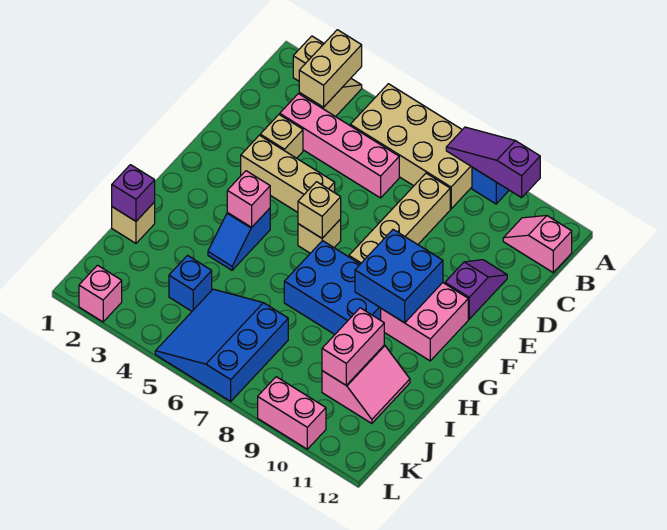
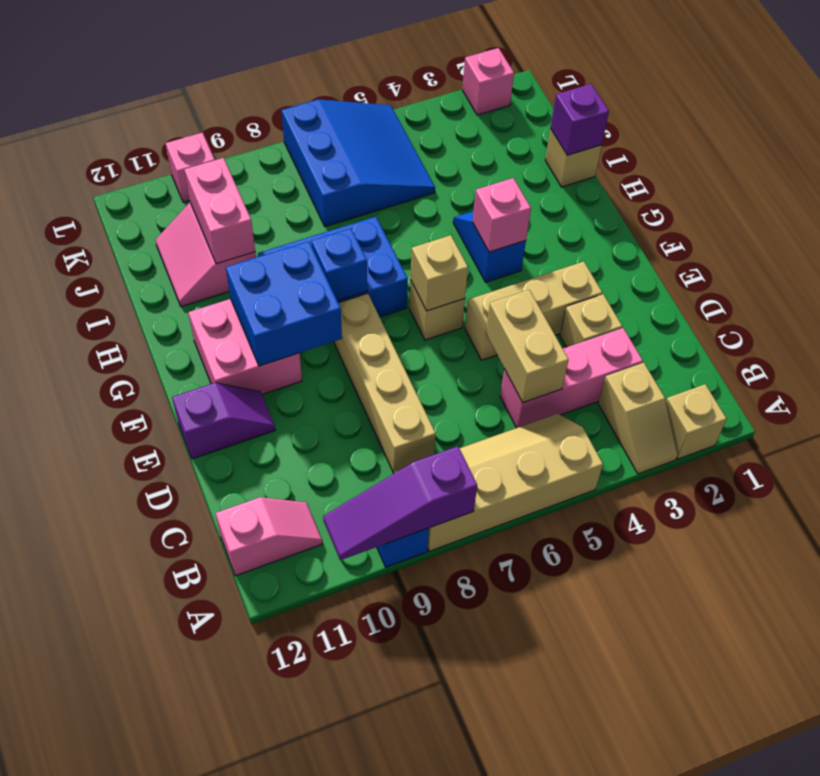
tan brick A3:B3 level 2 -> tan brick C5:D5 level 2
tan brick A5:B8 level 1 -> tan slope A5:B8 level 1 top A
purple slope A8:A10 level 2 top 10 -> purple slope A8:A10 level 2 top 8
pink brick C3:C6 level 1 -> pink brick C3:C5 level 1
purple slope D11:E11 level 1 top E -> purple slope E11:E12 level 1 top 12
blue brick J4 level 1 -> blue brick G8 level 2
pink brick L9:L10 level 1 -> pink brick L10 level 1

